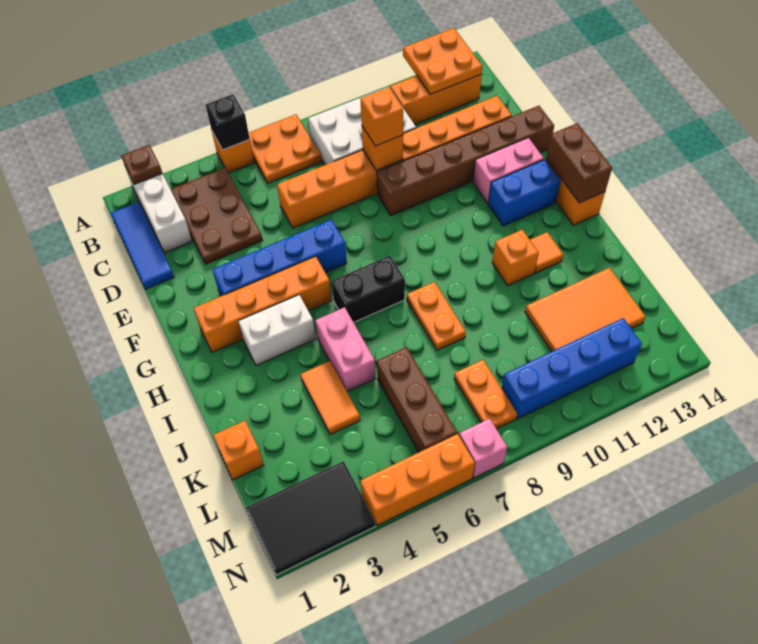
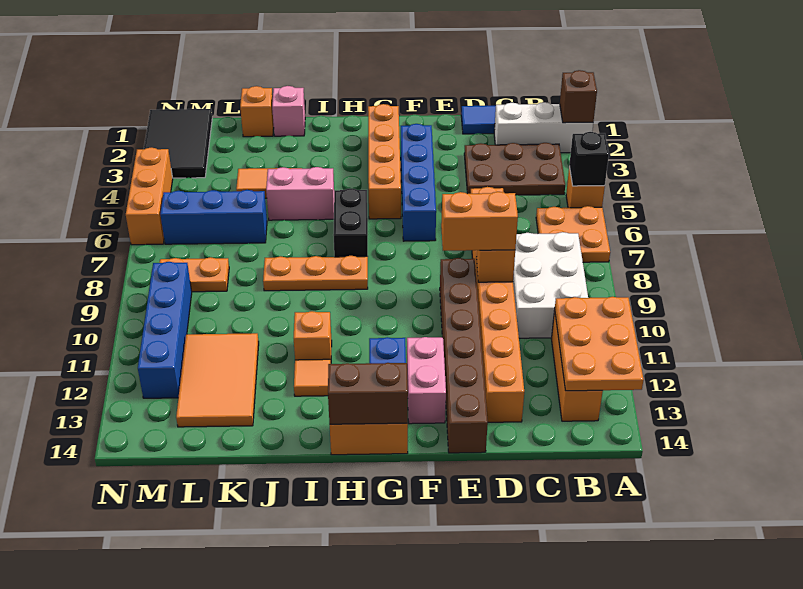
brown plate A2 level 2 -> brown brick A2 level 2
orange plate A12:B13 level 2 -> orange plate A11:B13 level 2
orange brick D9 level 3 -> orange brick D9:E9 level 3
white brick H3:H4 level 1 -> none
orange plate I8:J8 level 1 -> orange plate H8:J8 level 1
brown brick K6:M6 level 1 -> blue brick K6:M6 level 1
pink brick N7 level 1 -> pink brick J1 level 1

